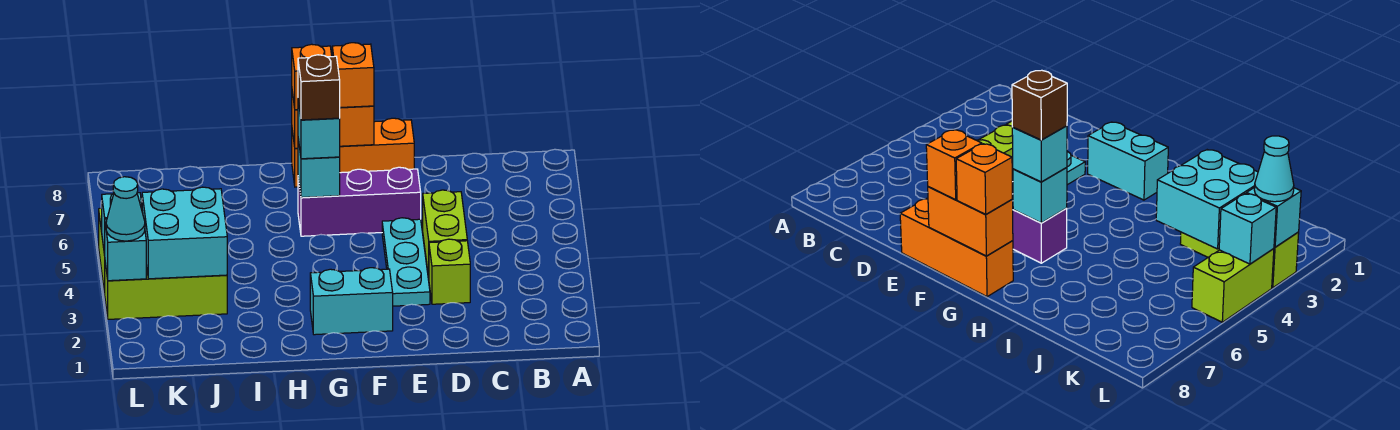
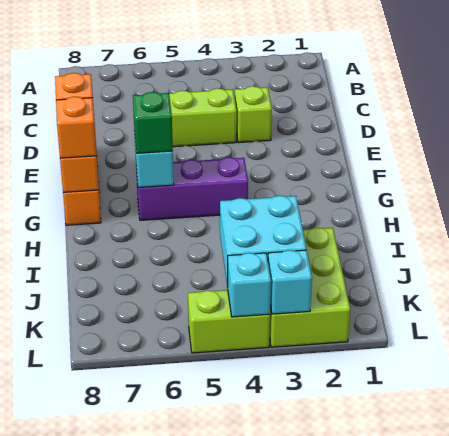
cyan plate E3:E5 level 1 -> none
purple brick E6:G6 level 1 -> purple brick G4:G6 level 1
cyan brick F2:G2 level 1 -> none
cyan brick G6 level 3 -> green brick G6 level 3
brown brick G6 level 4 -> none
lime brick J3:L3 level 1 -> lime brick J2:L3 level 1
cyan cone L3 level 3 -> none

